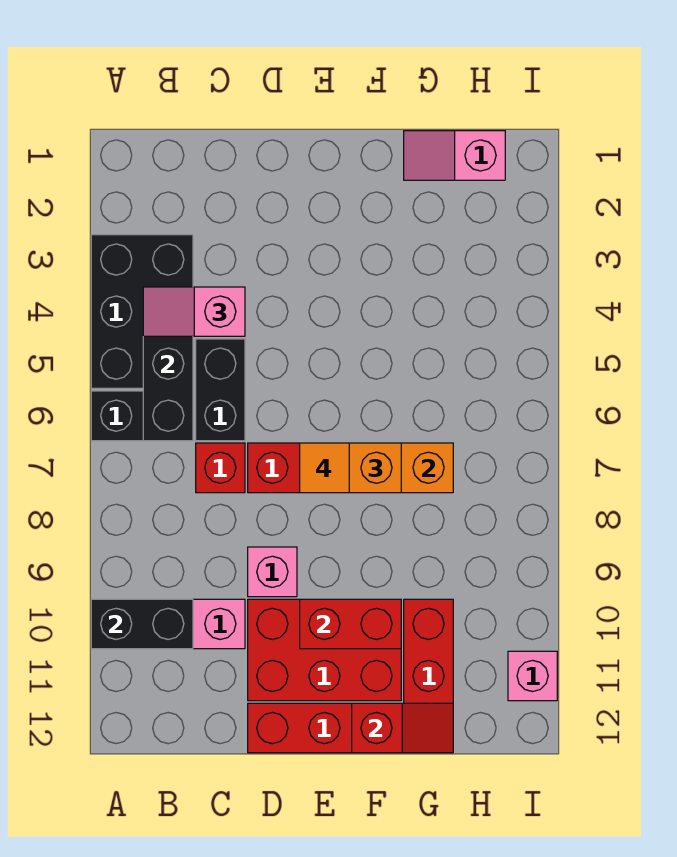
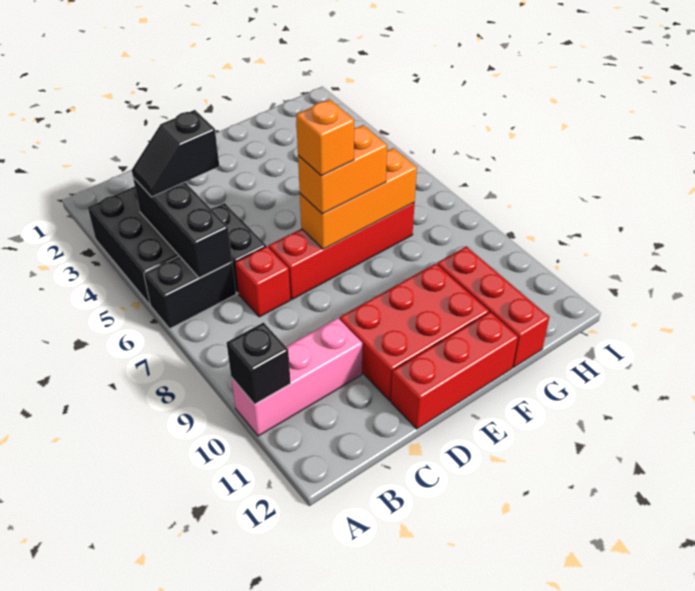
black brick A10:B10 level 2 -> black brick A10 level 2
pink slope B4:C4 level 3 top C -> black slope B4:C4 level 3 top C
pink brick D9 level 1 -> none
orange tile E7 level 4 -> orange brick E7 level 4
red brick E10:F10 level 2 -> none
red slope F12:G12 level 2 top F -> none
pink slope G1:H1 level 1 top H -> none
pink brick I11 level 1 -> none

